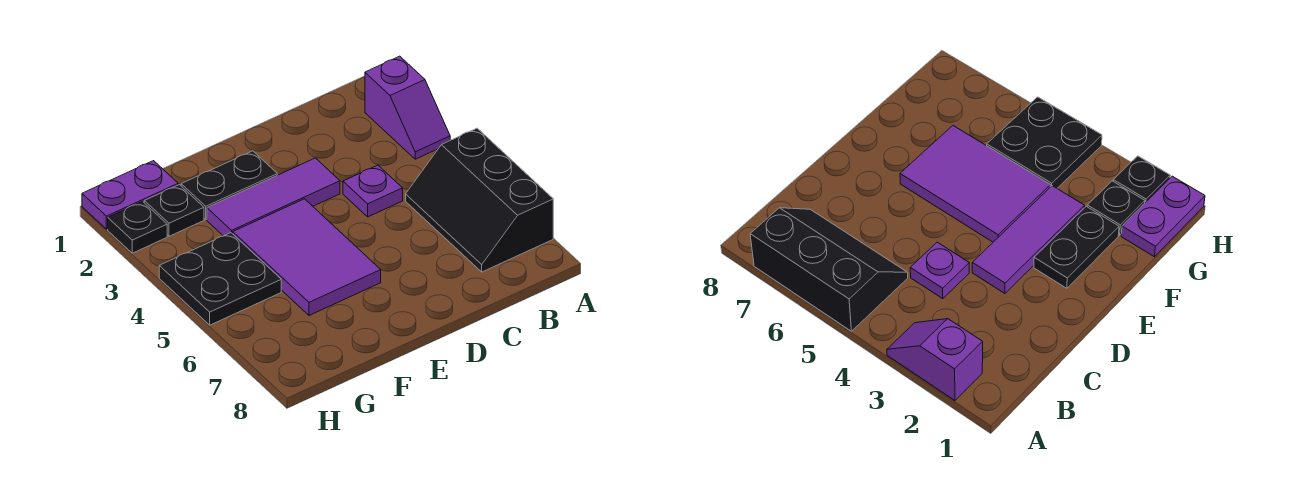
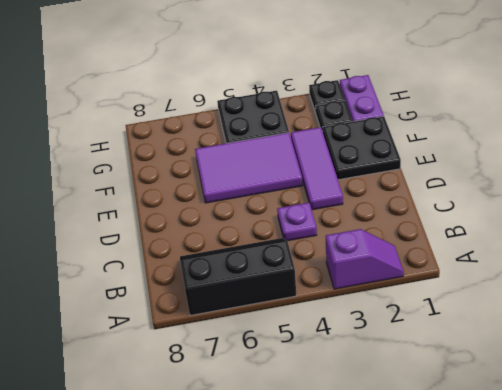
purple slope A2:A3 level 1 top 2 -> purple slope A2:A3 level 1 top 3
black plate E2:F2 level 1 -> black plate E1:F2 level 1

